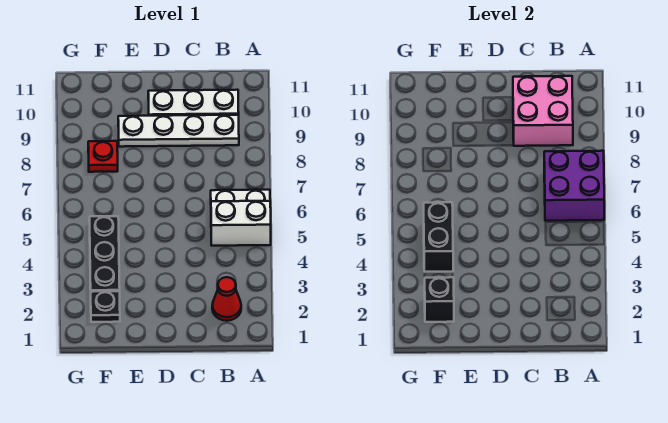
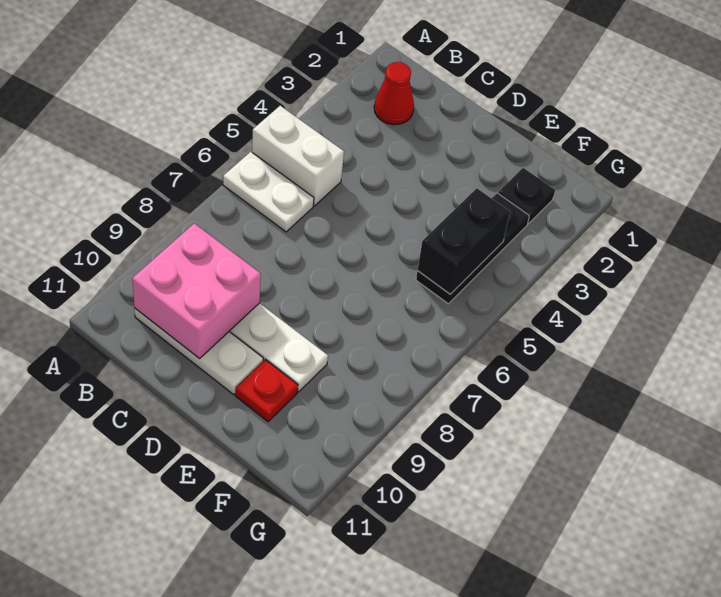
purple brick A6:B7 level 2 -> none
black brick F2 level 2 -> none
red plate F8 level 1 -> red plate E10 level 1

